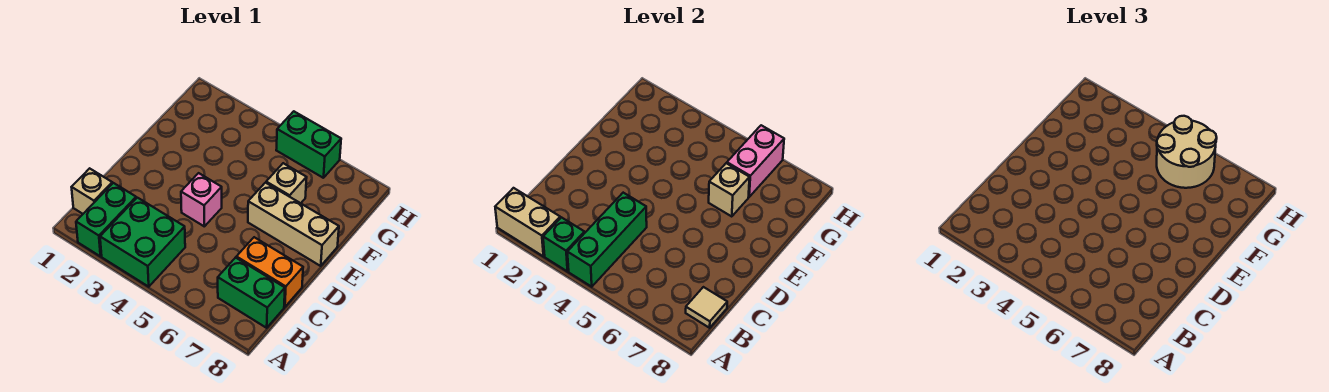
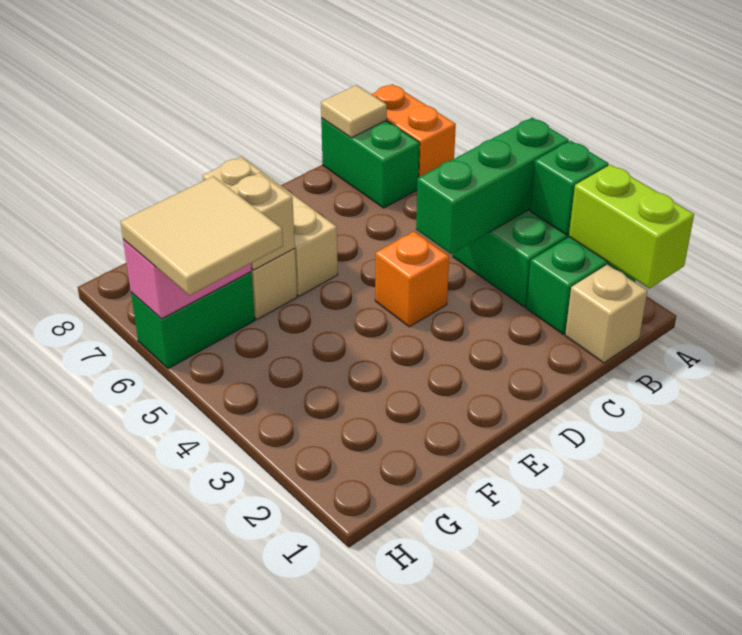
tan brick A1:A2 level 2 -> lime brick A1:A2 level 2
orange brick C7:C8 level 1 -> orange brick A7:A8 level 1
pink brick D4 level 1 -> orange brick D4 level 1
tan round brick G5:H6 level 3 -> tan tile G5:H6 level 3
green brick H5:H6 level 1 -> green brick G6:H6 level 1

